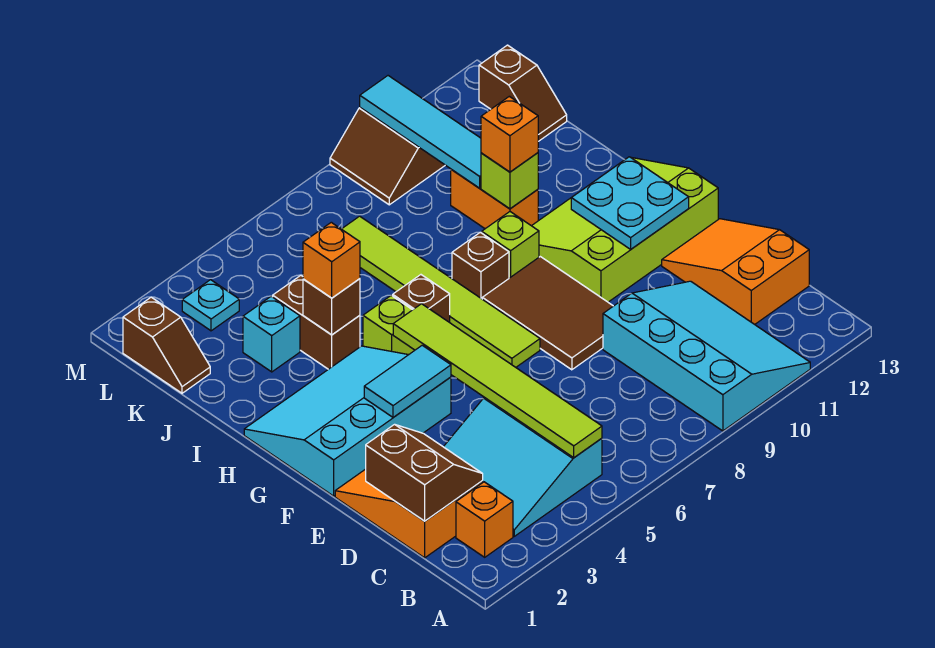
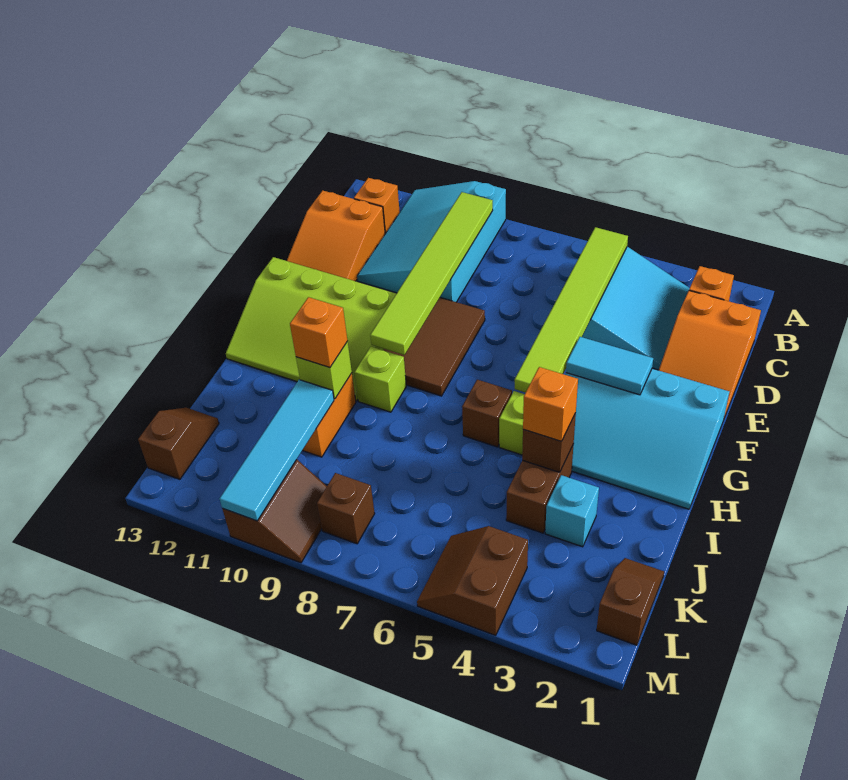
none -> orange brick B12 level 1
brown slope C1:D2 level 2 top 1 -> brown slope L4:M5 level 1 top 4
lime tile F7:K7 level 1 -> lime tile B9:G9 level 2
cyan plate F11:G12 level 2 -> none
brown brick H8 level 1 -> brown brick L8 level 1
cyan plate L3 level 1 -> none

